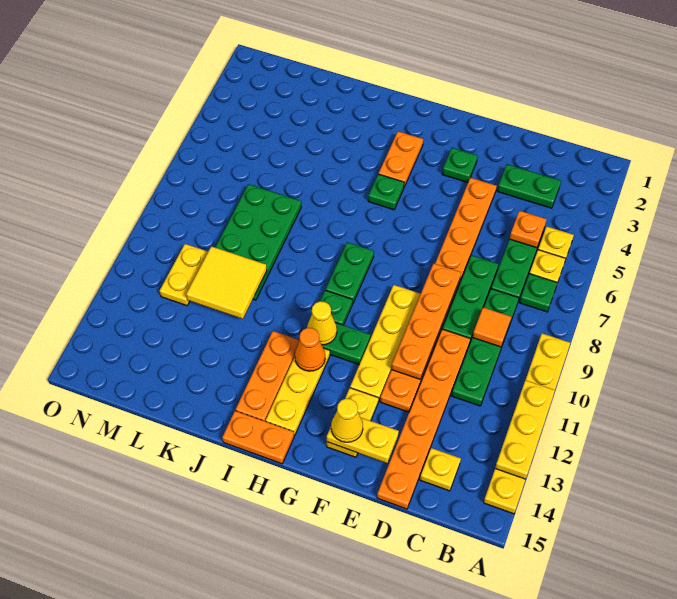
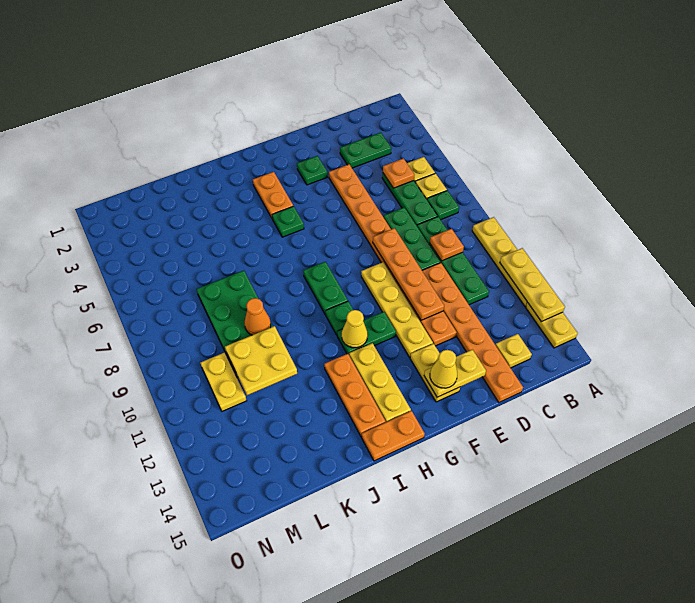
orange tile C9 level 2 -> orange plate C9 level 2
orange cone H12 level 2 -> orange cone K9 level 2
yellow tile K10:L11 level 2 -> yellow plate K10:L11 level 2

